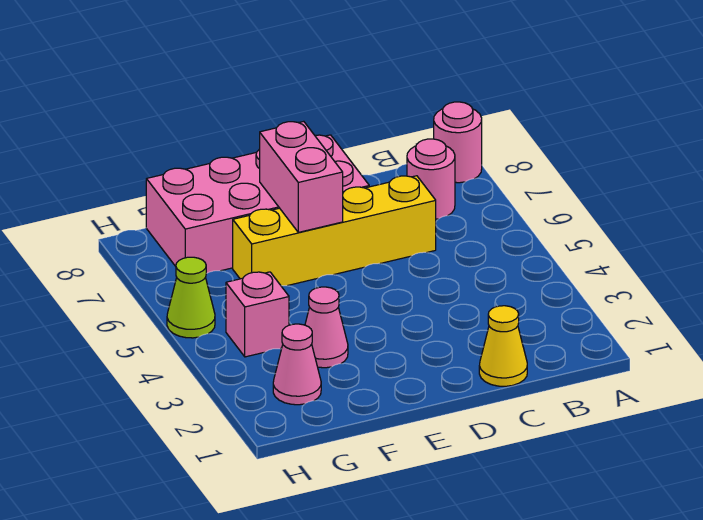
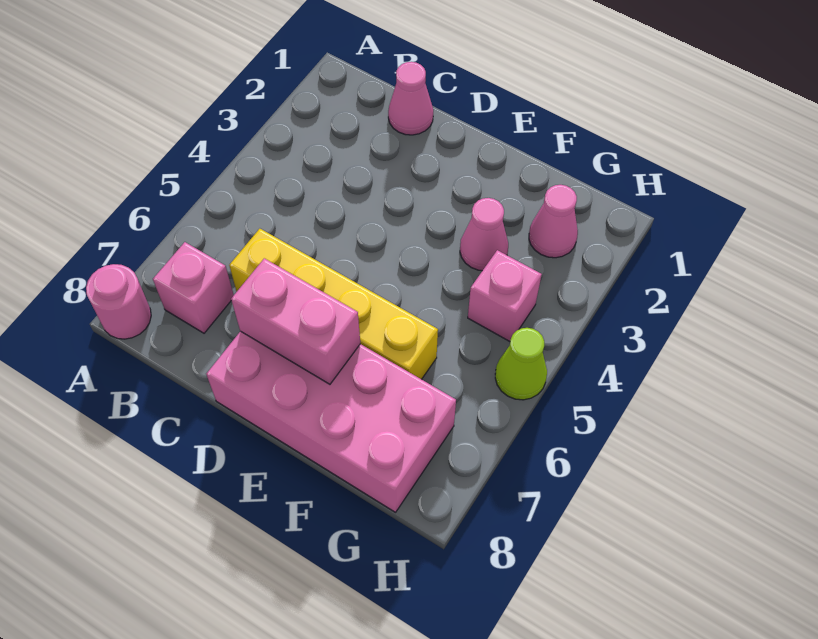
pink round brick B7 level 1 -> pink brick B7 level 1
yellow cone C1 level 1 -> pink cone C1 level 1
pink brick E6:E7 level 2 -> pink brick D7:E7 level 2

